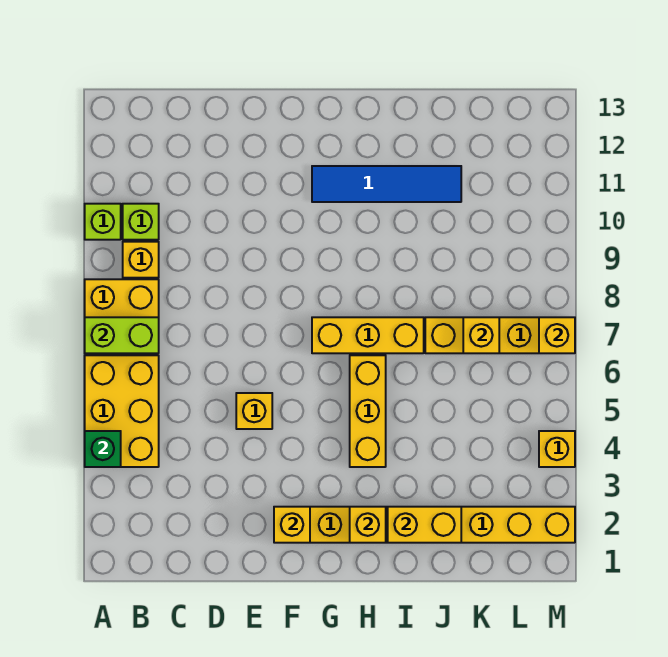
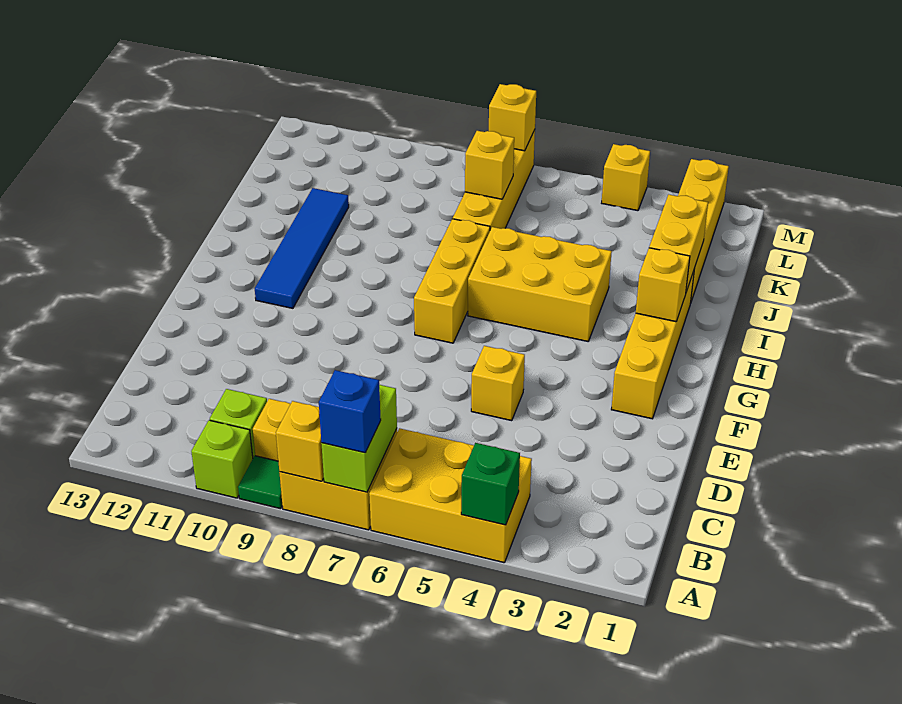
none -> blue brick A7 level 3
none -> green tile A9 level 1
yellow brick F2 level 2 -> yellow brick A8 level 2
yellow brick H4:H6 level 1 -> yellow brick H4:I6 level 1

